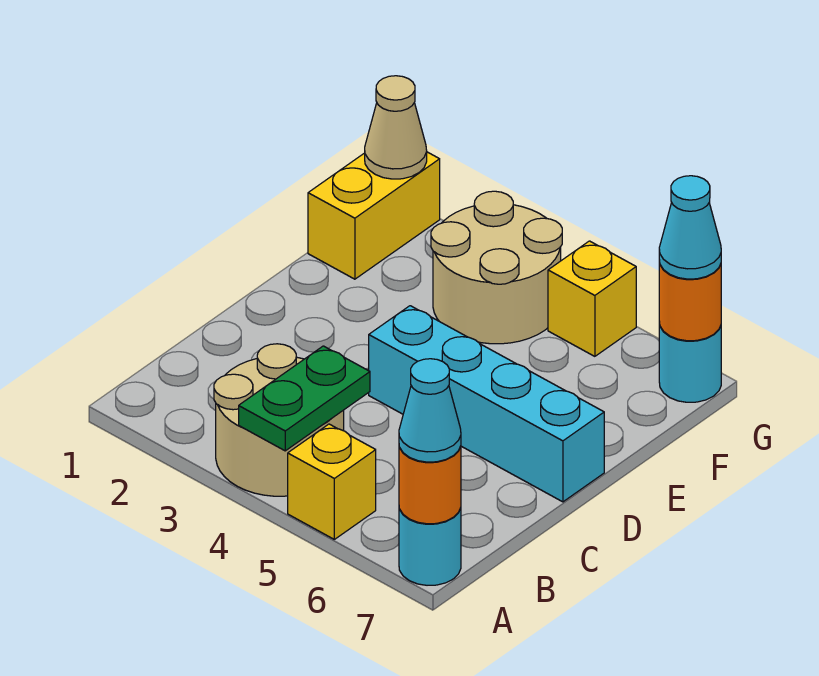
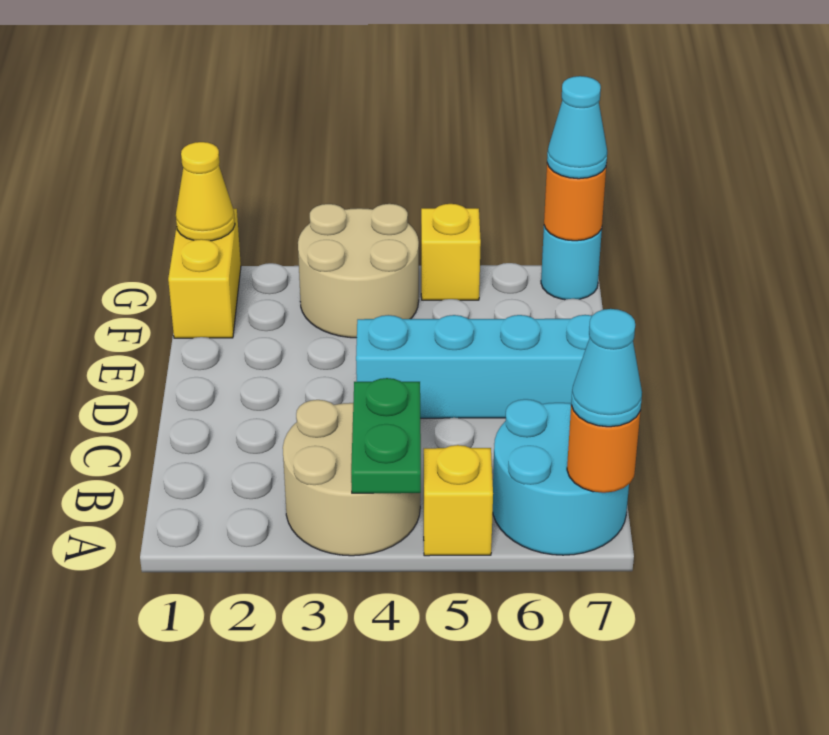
cyan round brick A7 level 1 -> cyan round brick A6:B7 level 1
tan cone G1 level 2 -> yellow cone G1 level 2

